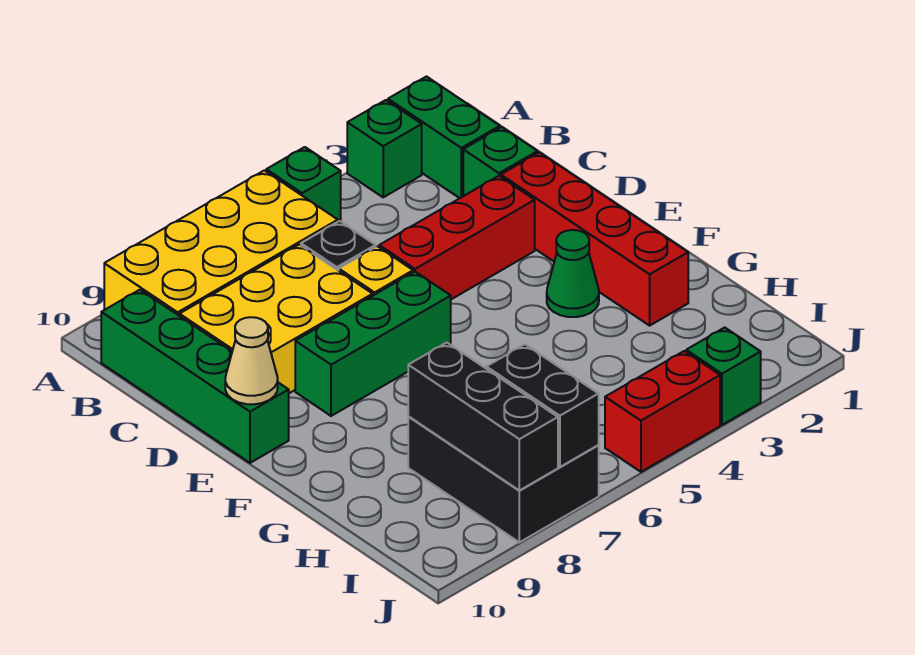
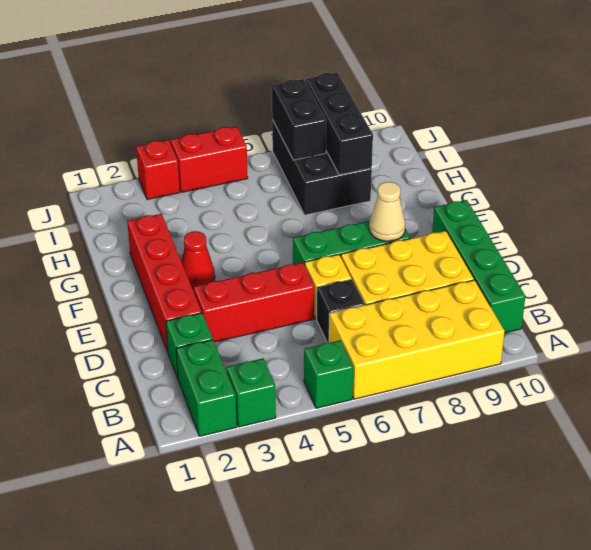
tan cone E10 level 2 -> tan cone E8 level 2
green cone F3 level 1 -> red cone F3 level 1
green brick J3 level 1 -> red brick J3 level 1

